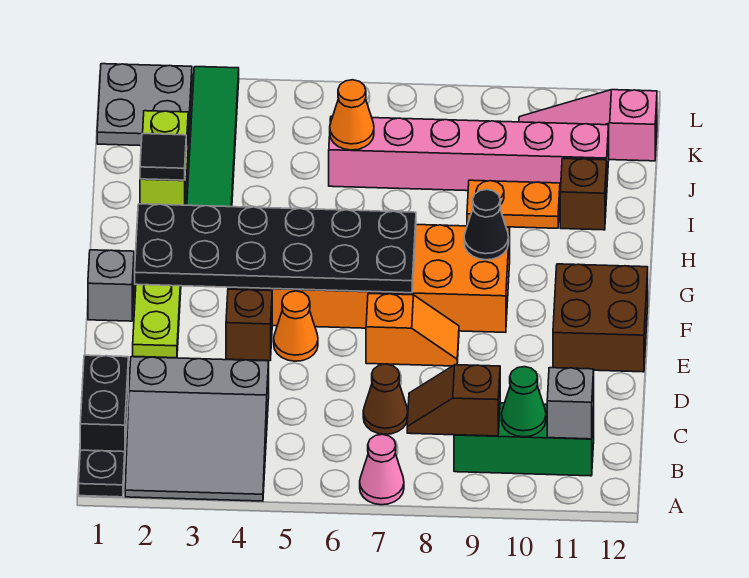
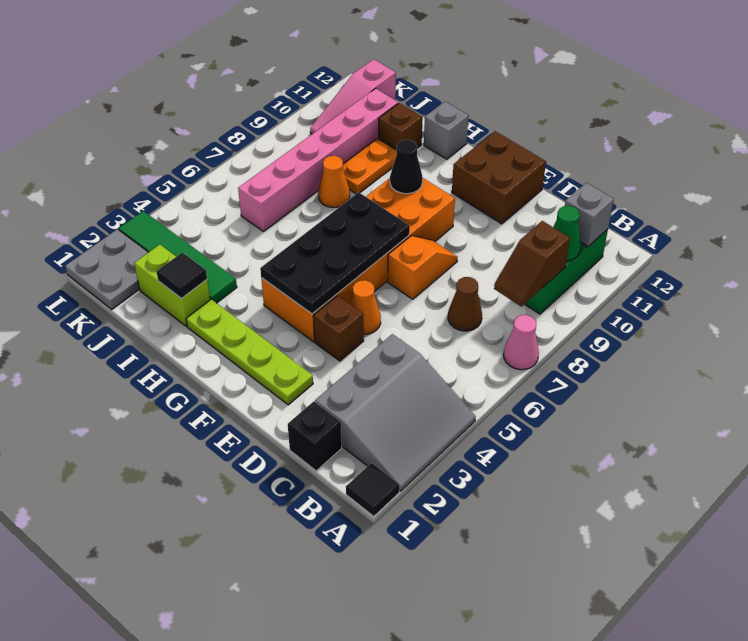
black plate A1 level 1 -> black tile A1 level 1
black brick B1:C1 level 1 -> black brick C1 level 1
grey brick F1 level 1 -> grey brick H12 level 1
black plate F2:G7 level 2 -> black plate F4:G7 level 2
orange cone J6 level 2 -> orange cone I8 level 1

